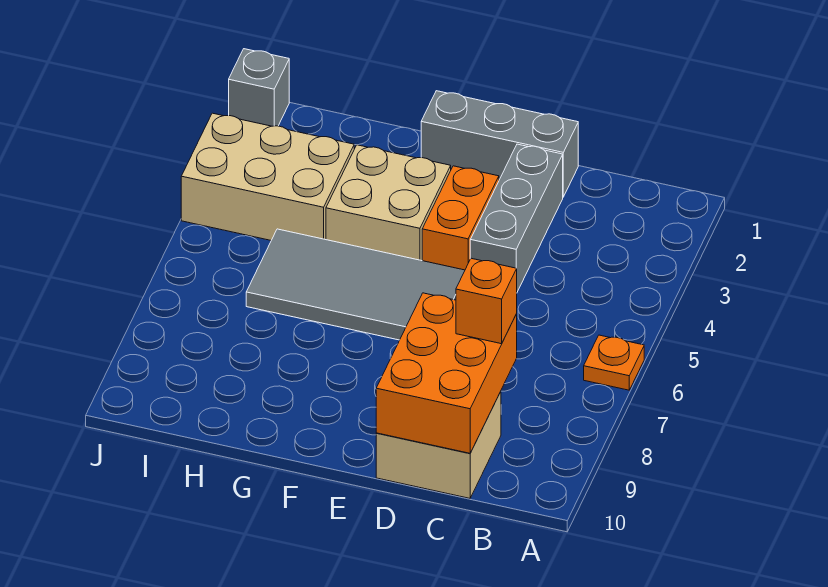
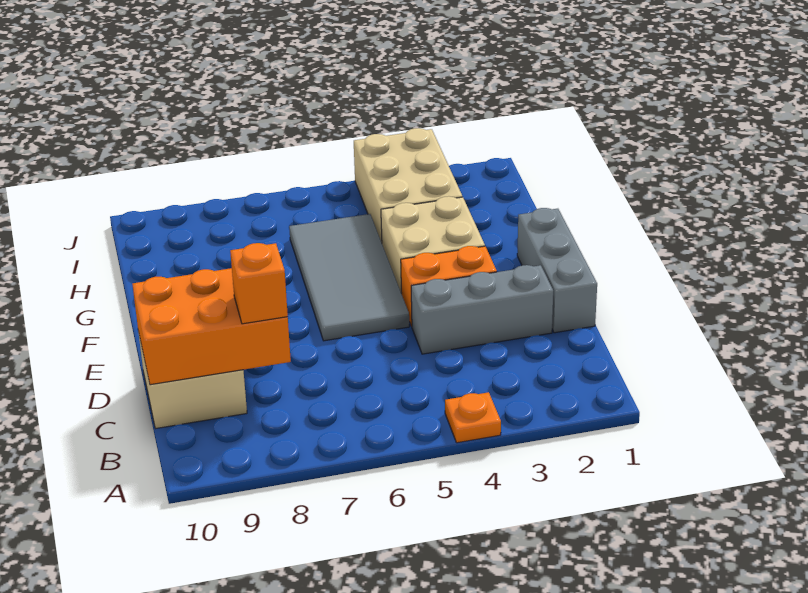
orange plate A6 level 1 -> orange plate A4 level 1
grey brick J1 level 1 -> none

